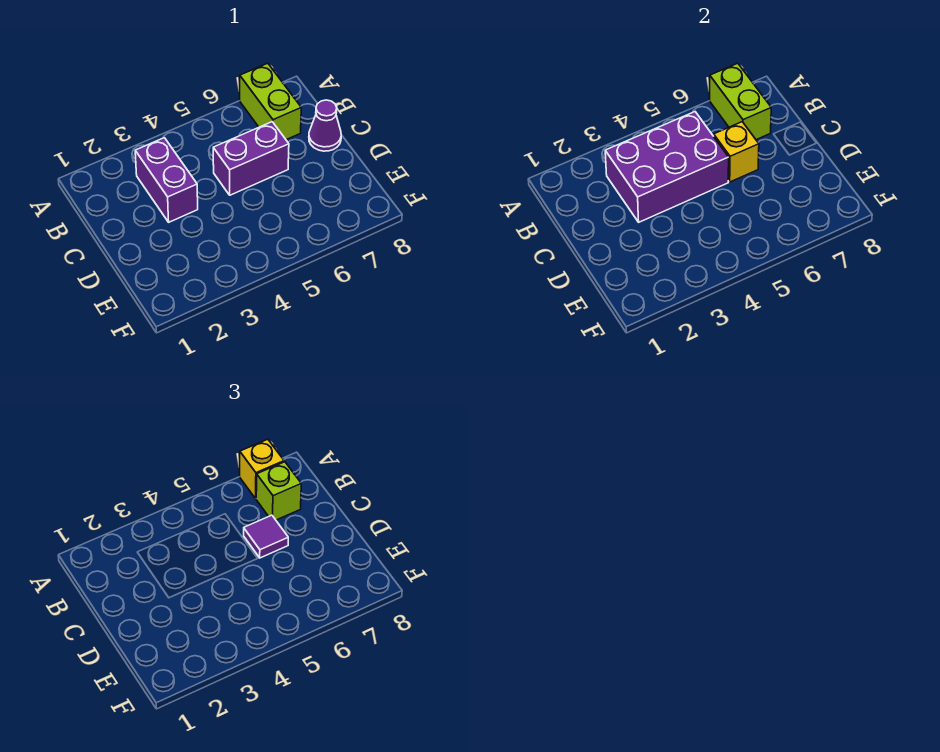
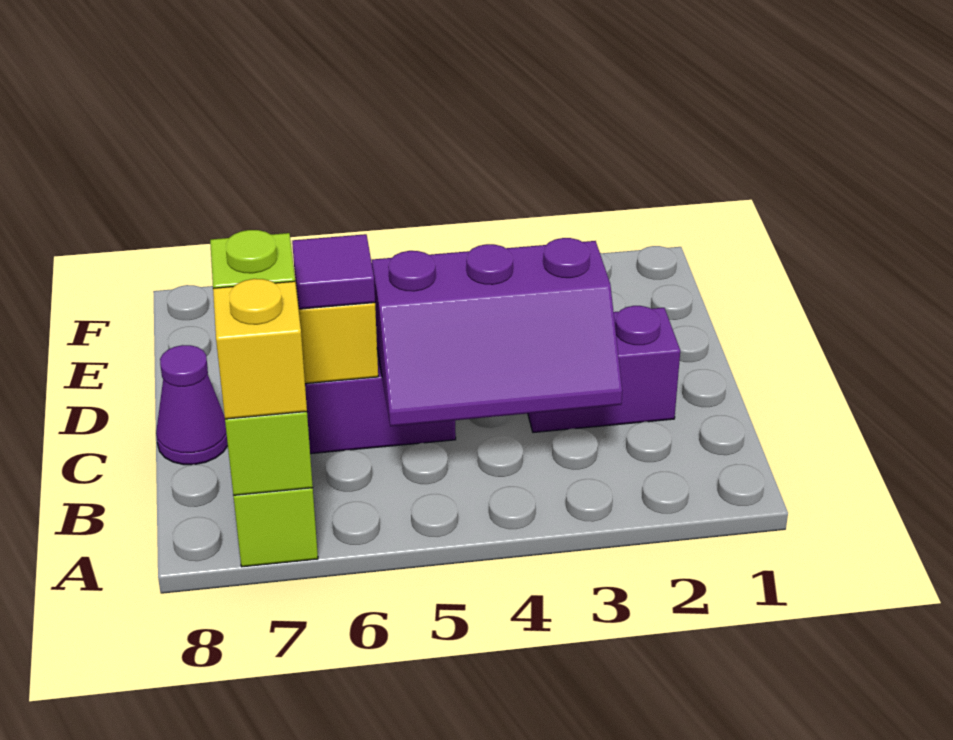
purple brick B3:C3 level 1 -> purple brick C2:C3 level 1
purple brick B3:C5 level 2 -> purple slope B3:C5 level 2 top C

